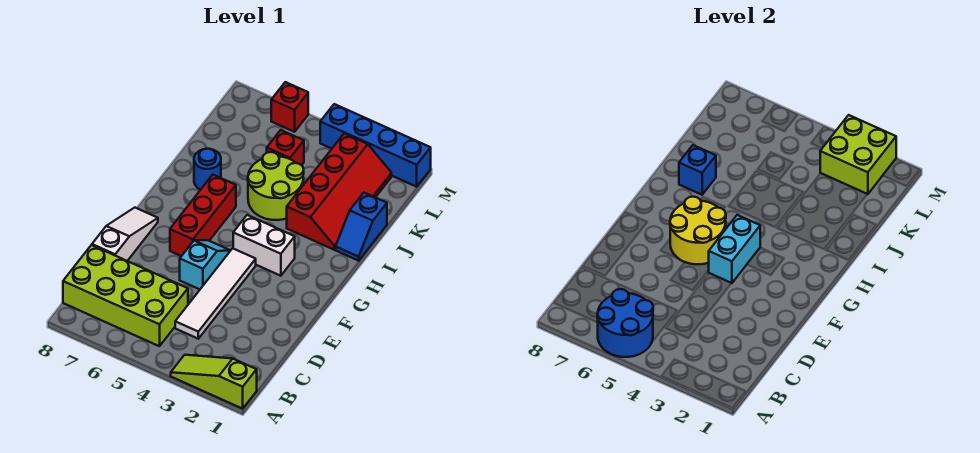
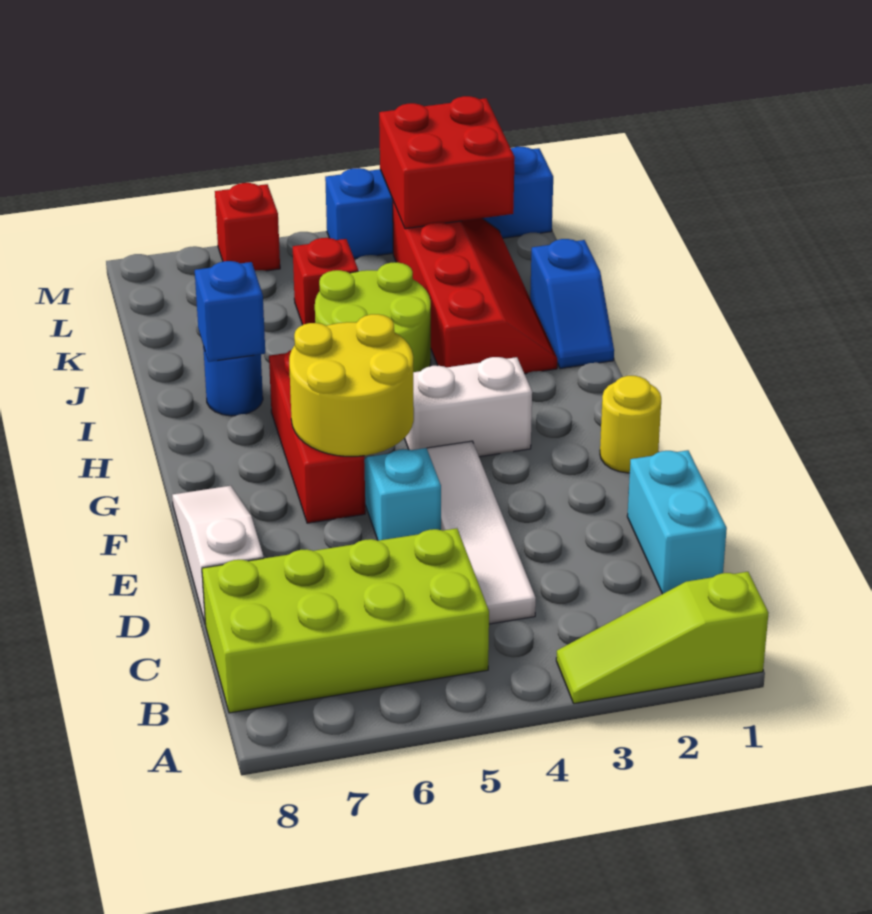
blue round brick A5:B6 level 2 -> none
none -> yellow round brick F1 level 1
cyan brick F4:G4 level 2 -> cyan brick C1:D1 level 1
lime brick L2:M3 level 2 -> red brick L2:M3 level 2

